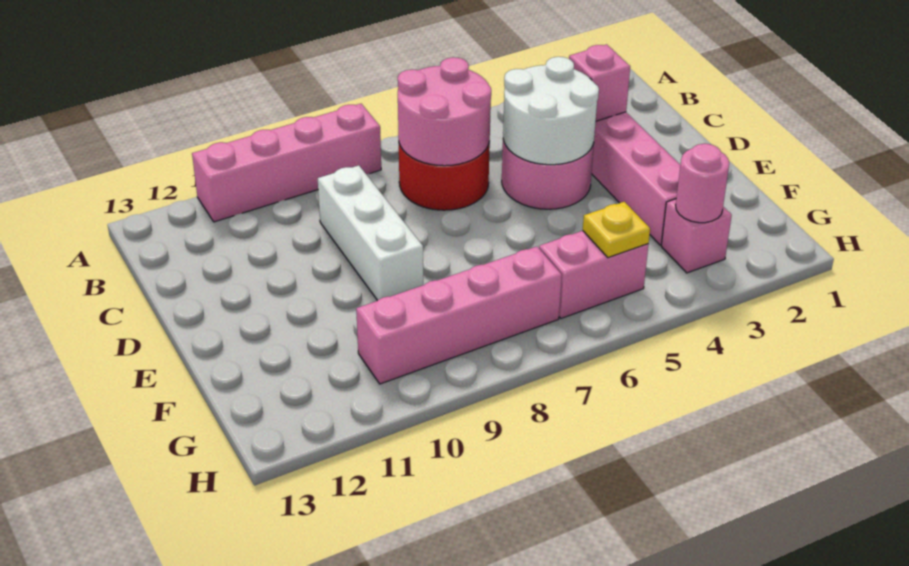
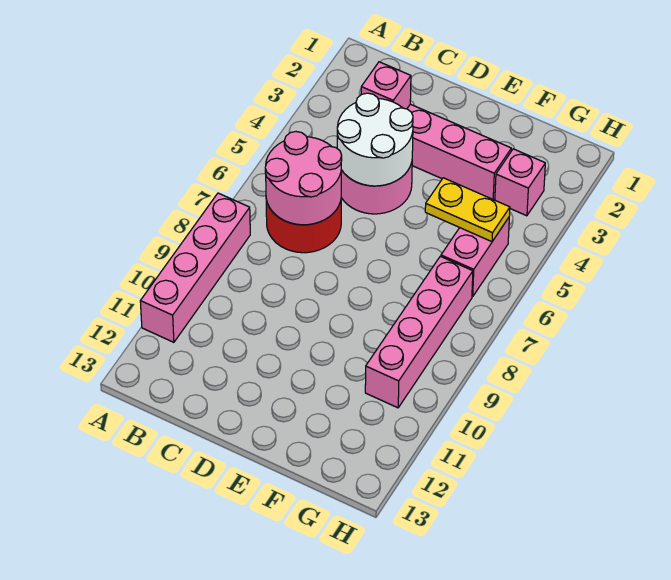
white brick C9:E9 level 1 -> none
pink round brick G3 level 2 -> none
yellow plate G5 level 2 -> yellow plate F5:G5 level 2

